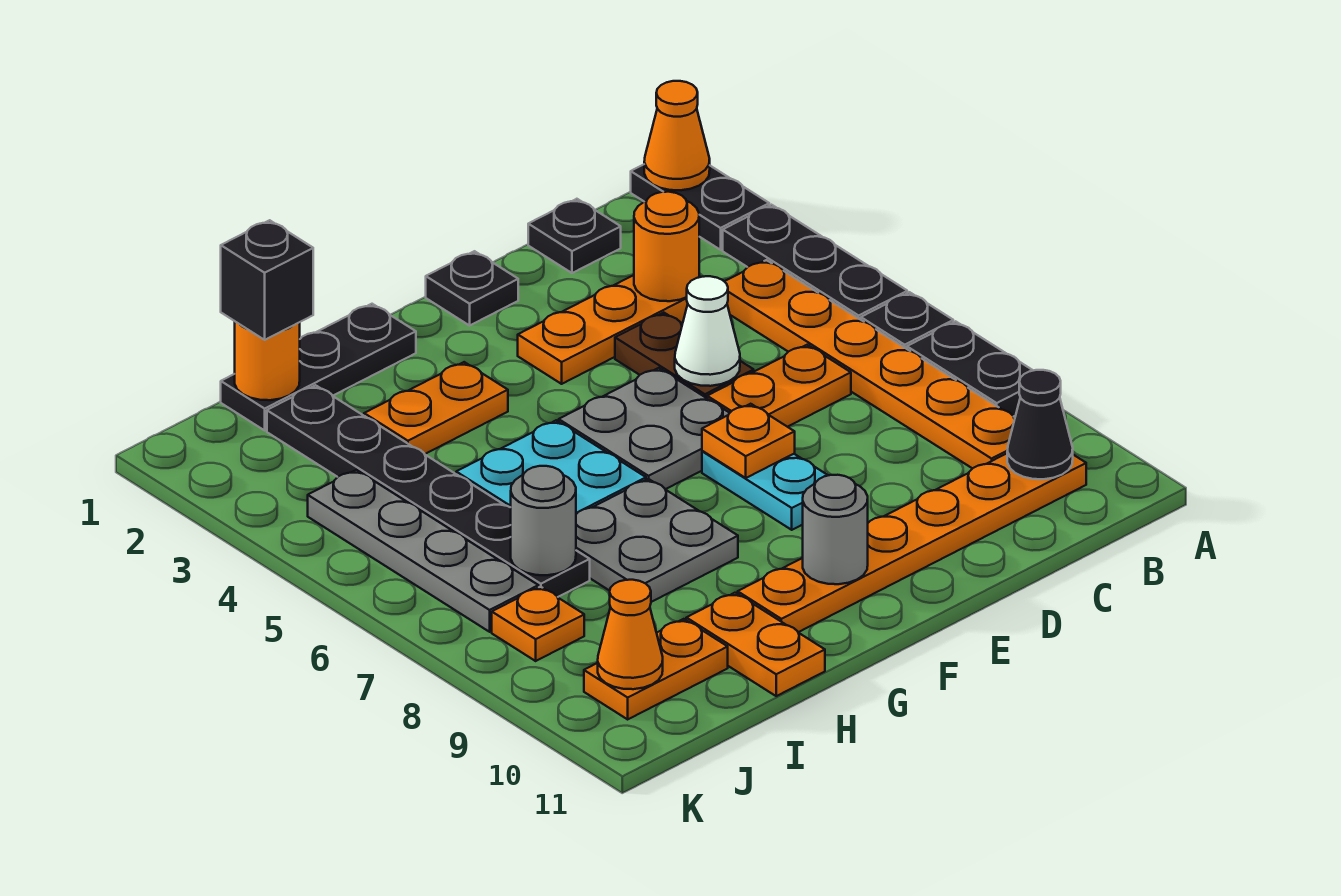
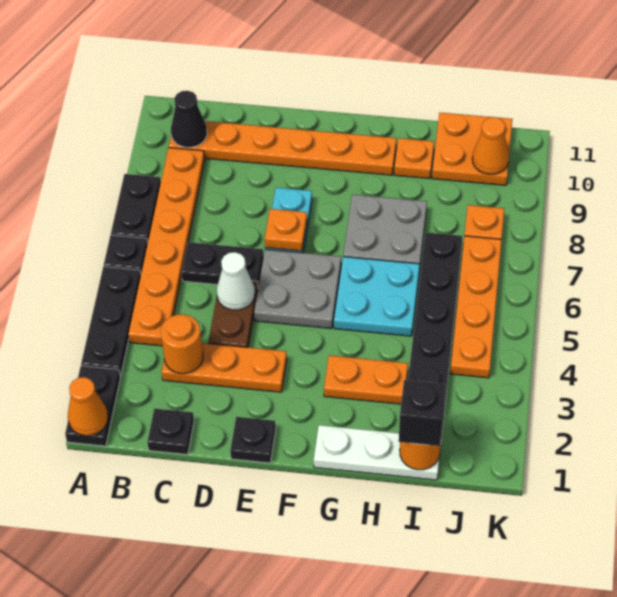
orange plate C6:D6 level 1 -> black plate C6:D6 level 1
grey round brick F10 level 2 -> none
black plate G1:I1 level 1 -> white plate G1:I1 level 1
orange plate H10:H11 level 1 -> orange plate H10 level 1
grey round brick I7 level 2 -> none
orange plate I10:J10 level 1 -> orange plate I10:J11 level 1
grey plate J4:J7 level 1 -> orange plate J4:J7 level 1

